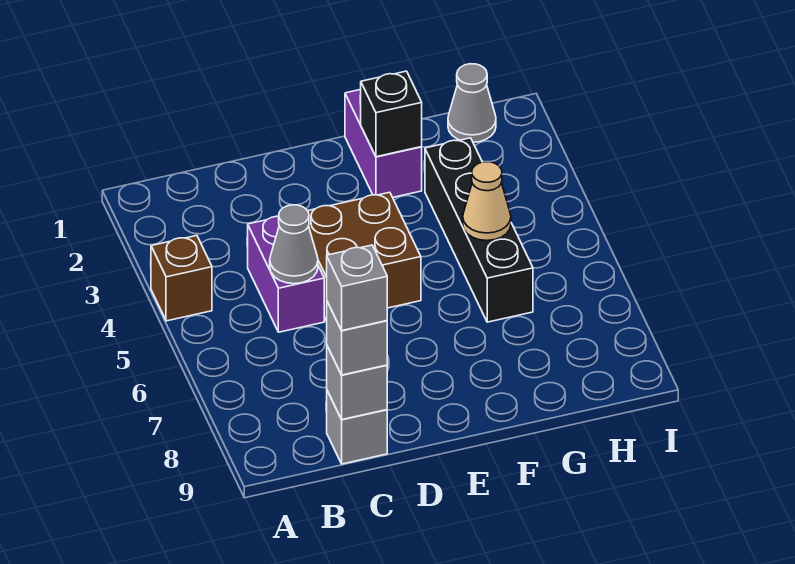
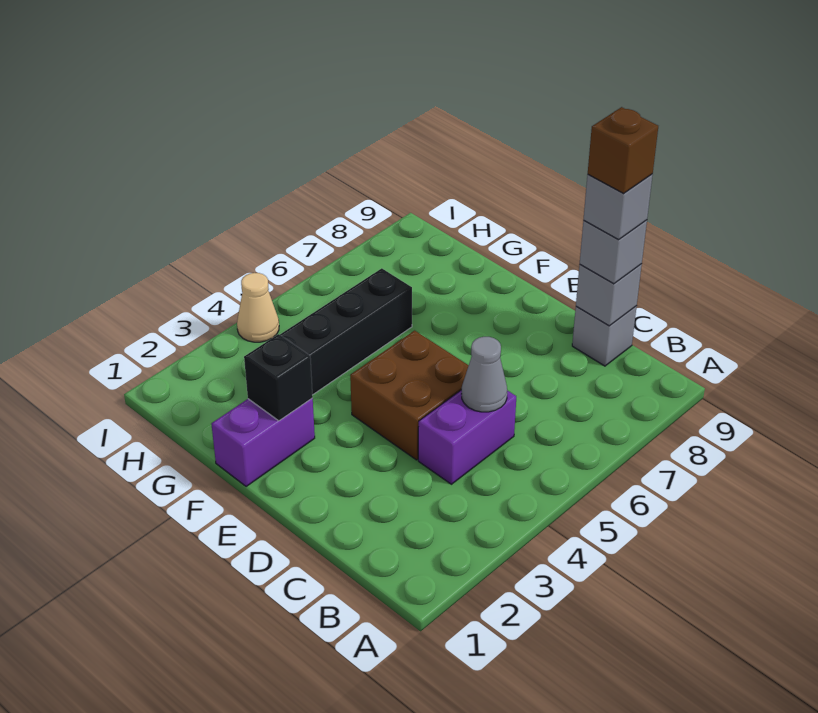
brown brick A4 level 1 -> brown brick C9 level 5
tan cone G5 level 2 -> tan cone I4 level 1
grey cone H1 level 1 -> none

